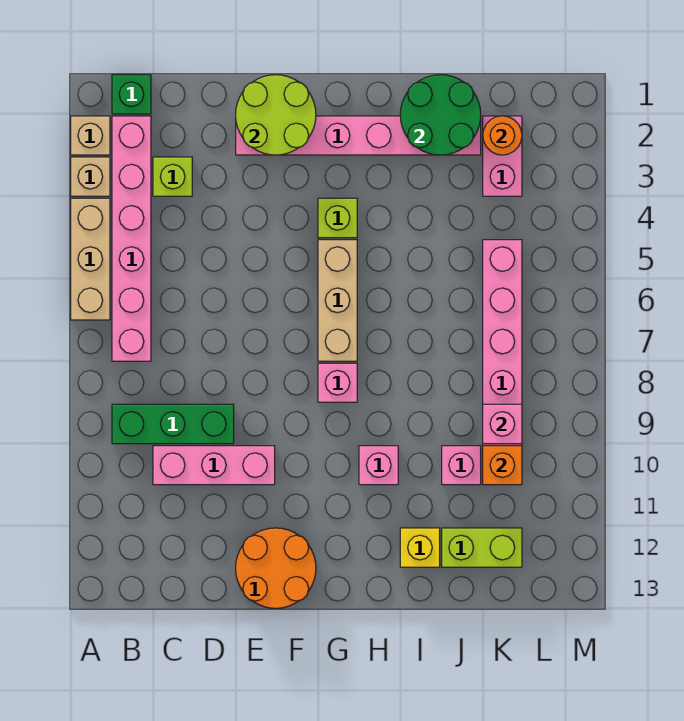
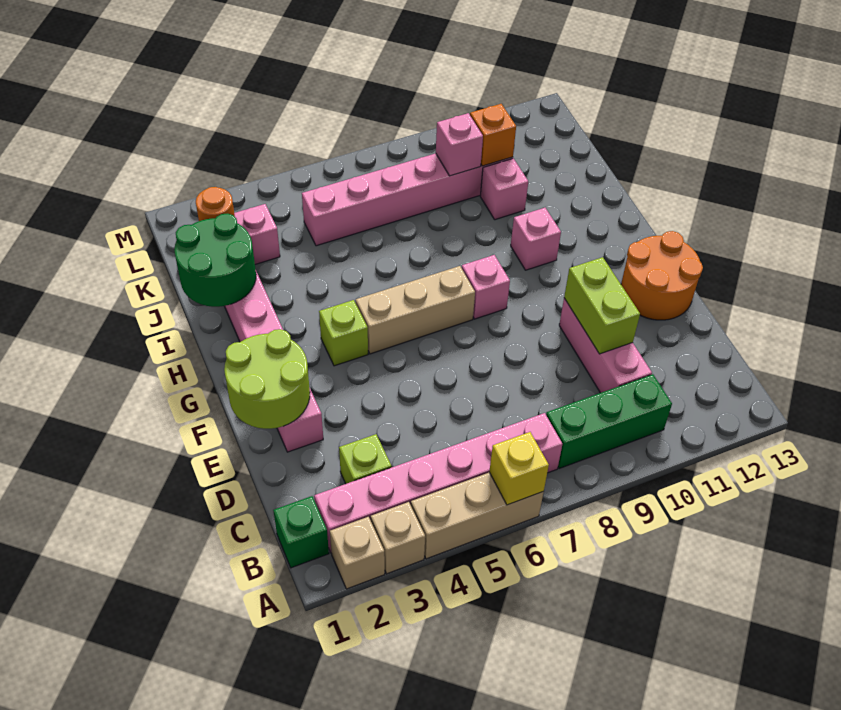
green brick B9:D9 level 1 -> green brick B8:B10 level 1
yellow brick I12 level 1 -> yellow brick A6 level 2
lime brick J12:K12 level 1 -> lime brick D10:E10 level 2

